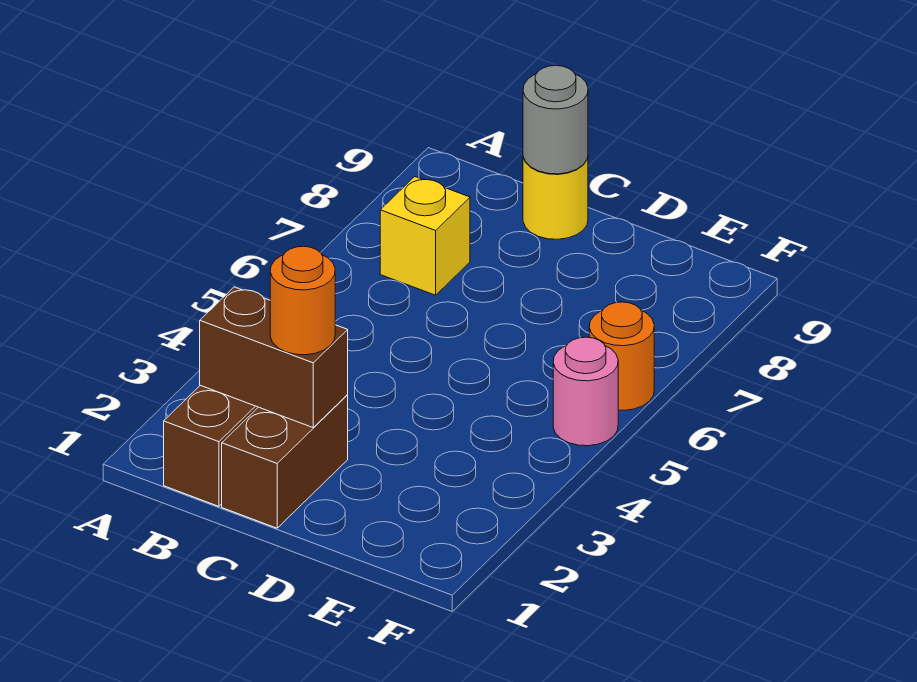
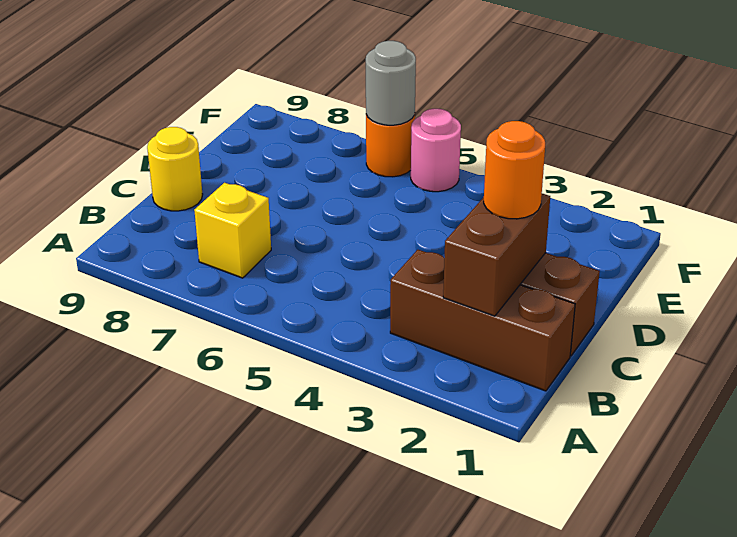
grey round brick C9 level 2 -> grey round brick F6 level 2

